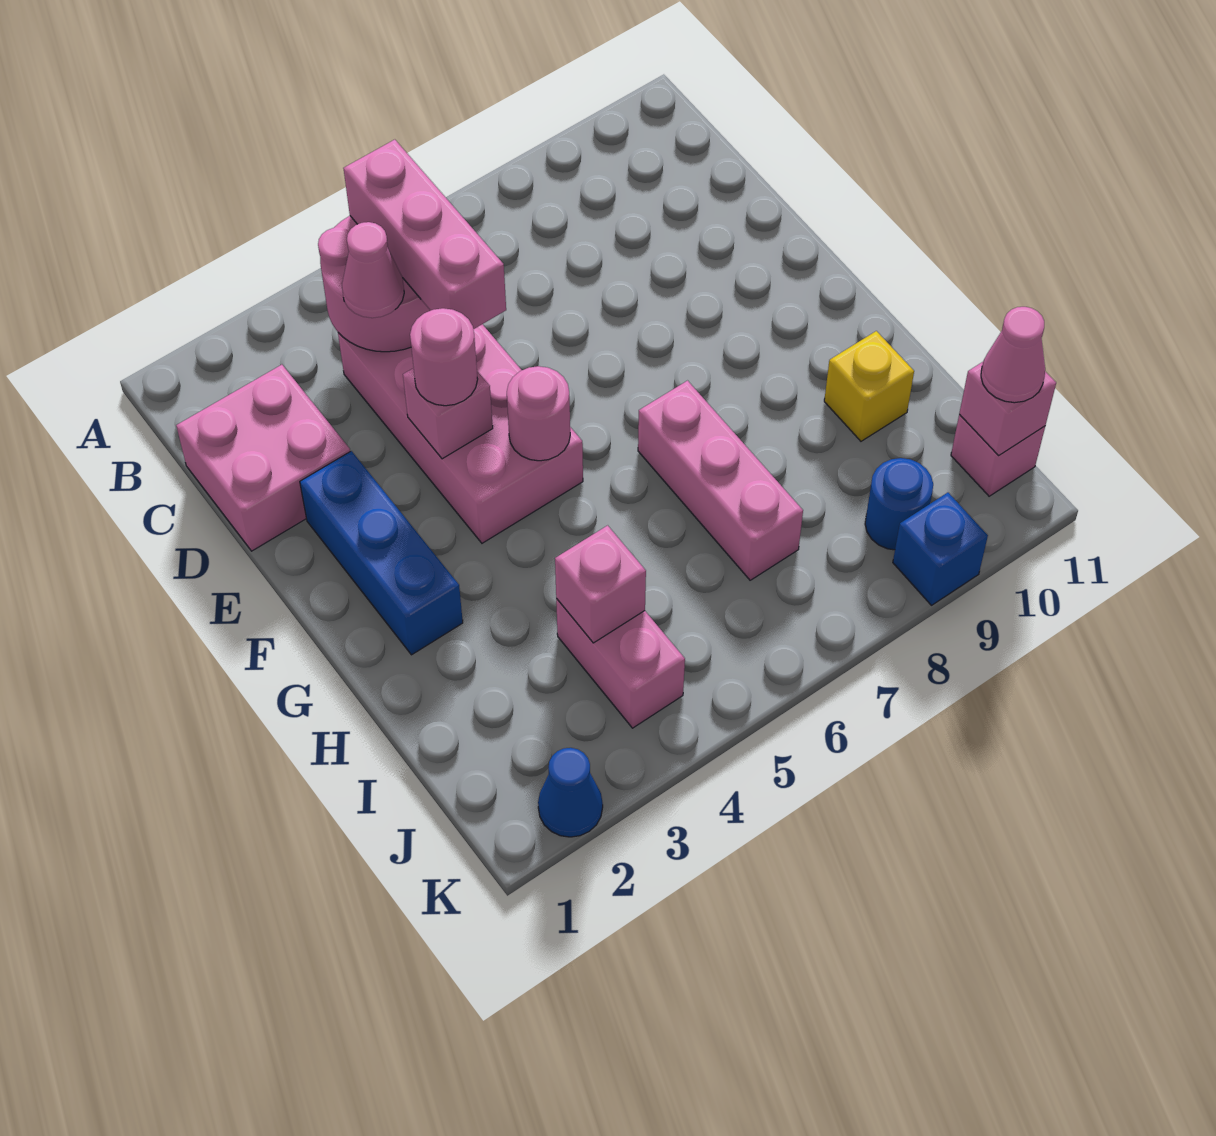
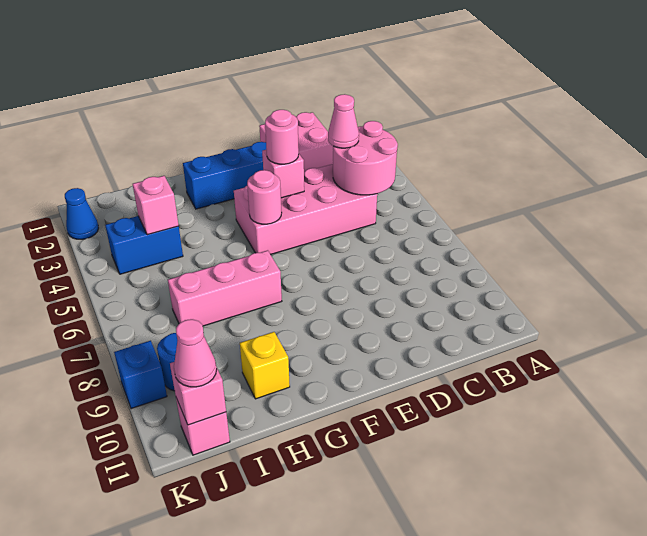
pink brick B5:D5 level 3 -> none
pink brick I4:J4 level 1 -> blue brick I4:J4 level 1

